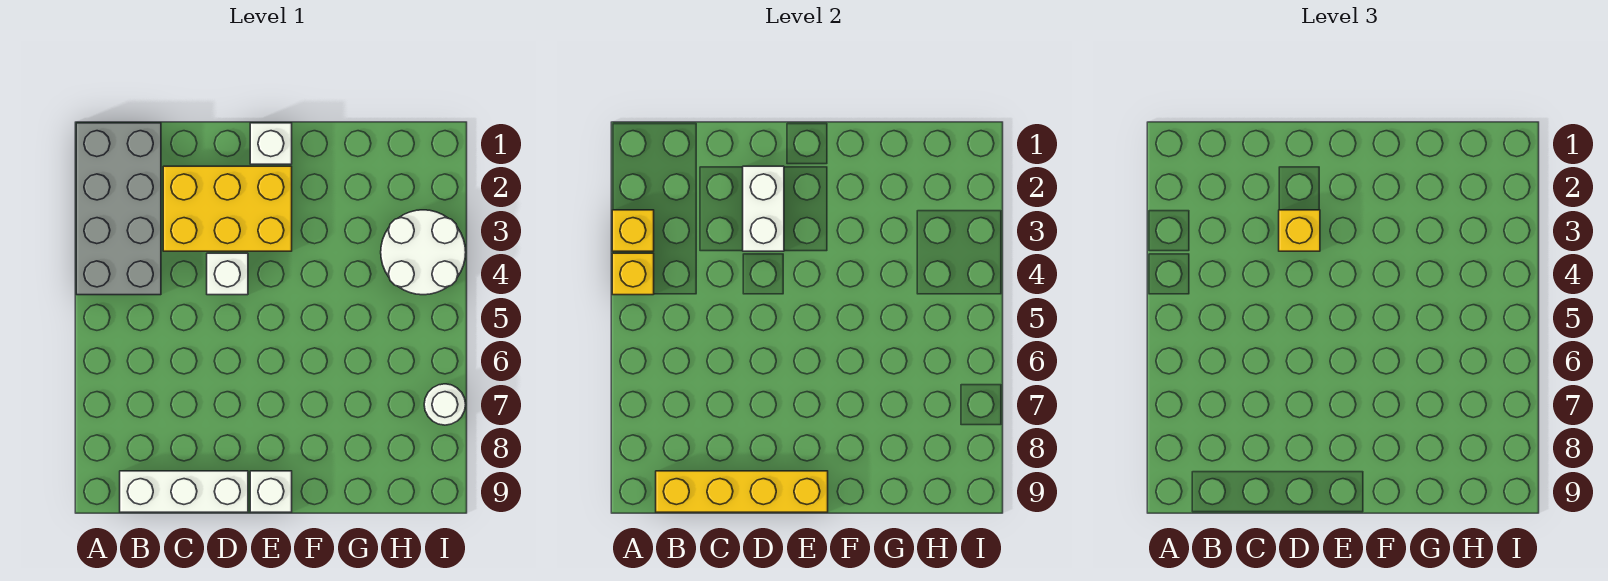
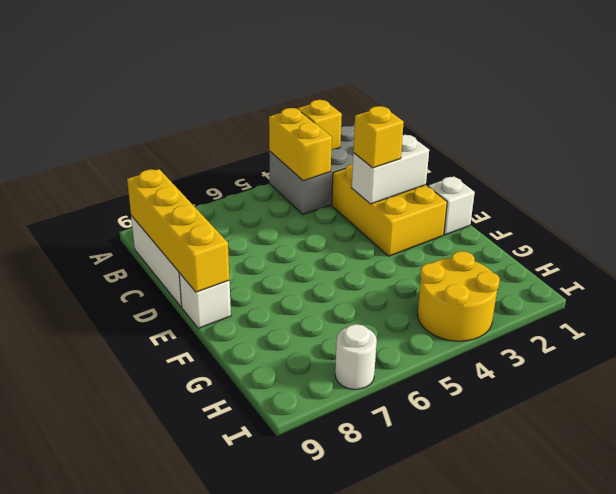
yellow brick A4 level 2 -> yellow brick A4:B4 level 2
white brick D4 level 1 -> none
white round brick H3:I4 level 1 -> yellow round brick H3:I4 level 1

